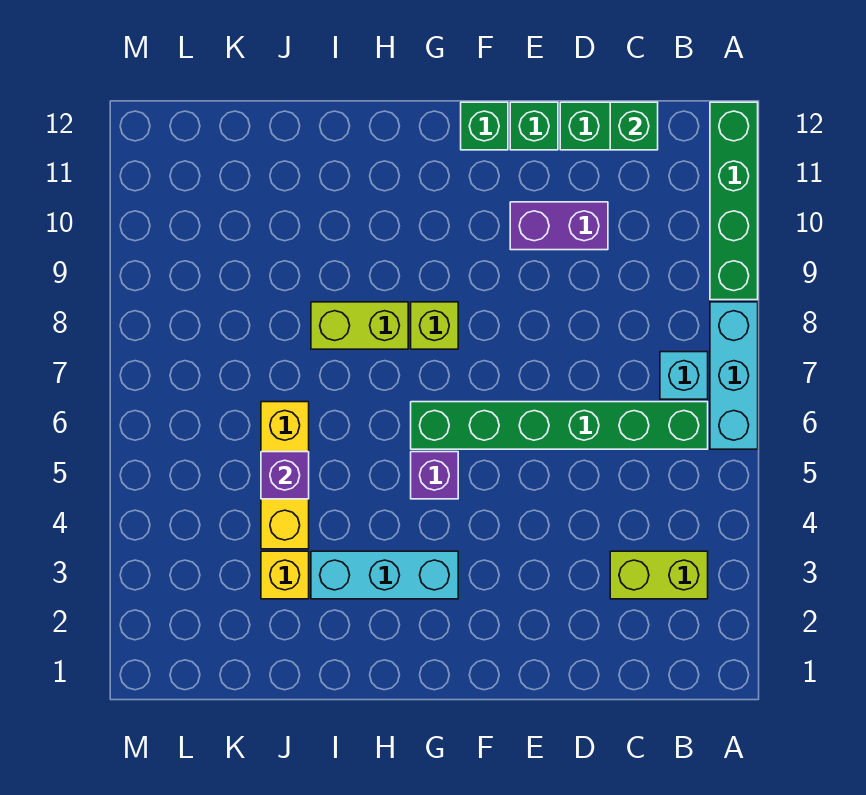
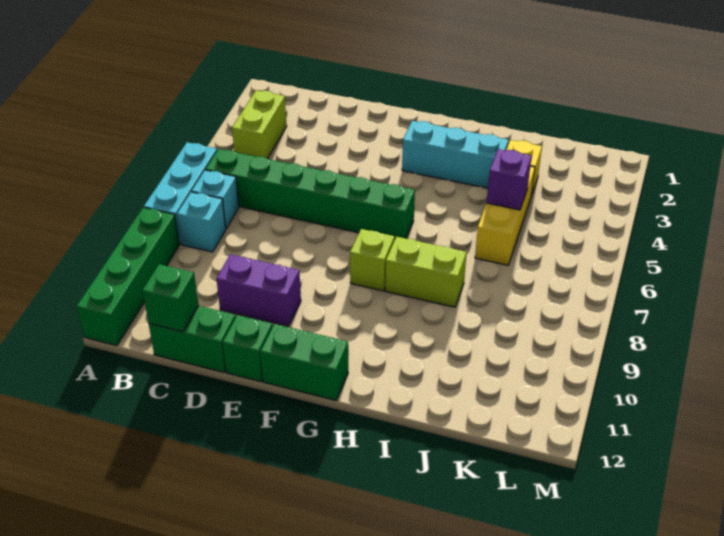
lime brick B3:C3 level 1 -> lime brick B3:B4 level 1
none -> cyan brick B8 level 1
green brick F12 level 1 -> green brick F12:G12 level 1
purple brick G5 level 1 -> none

